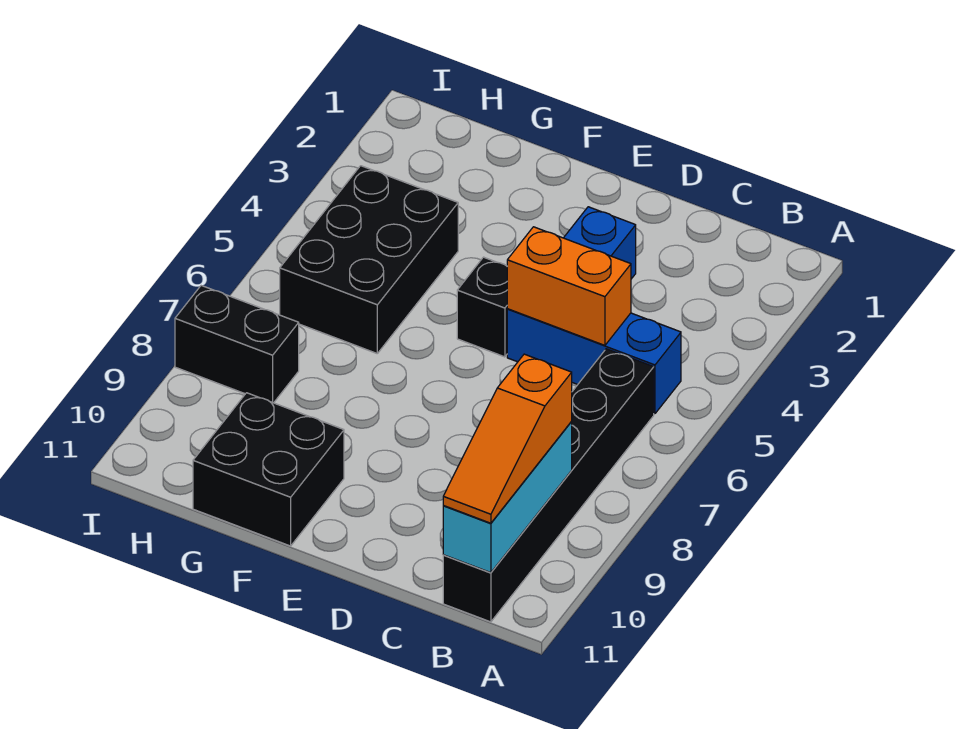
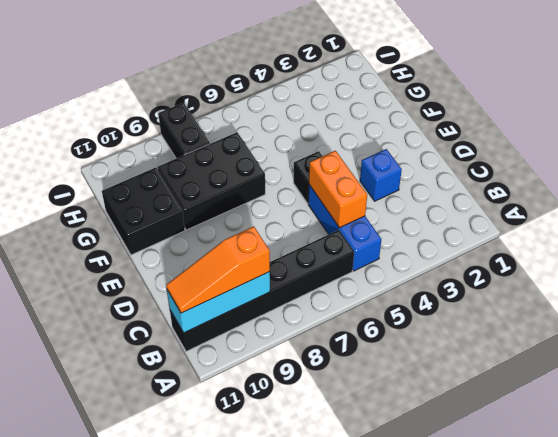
black brick G4:H6 level 1 -> black brick F7:G9 level 1

